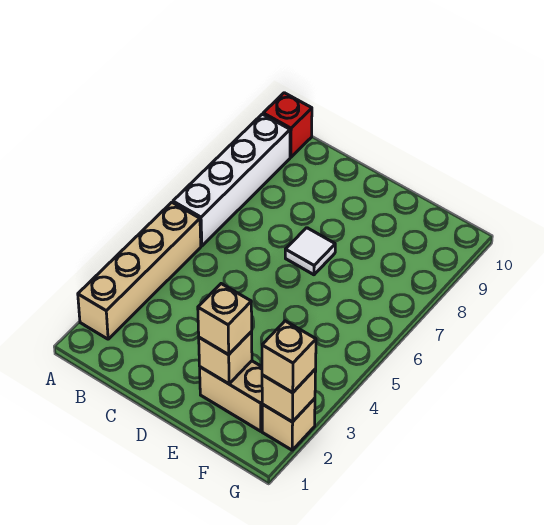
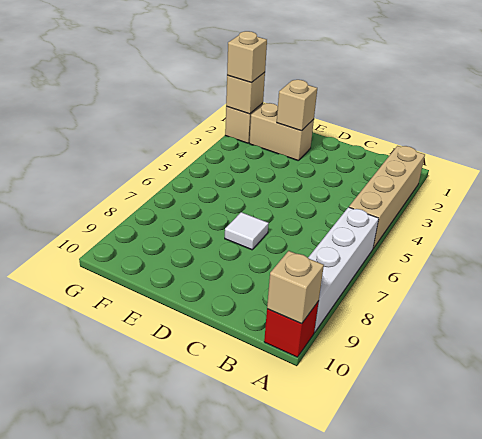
tan brick E2 level 3 -> tan brick A10 level 2

